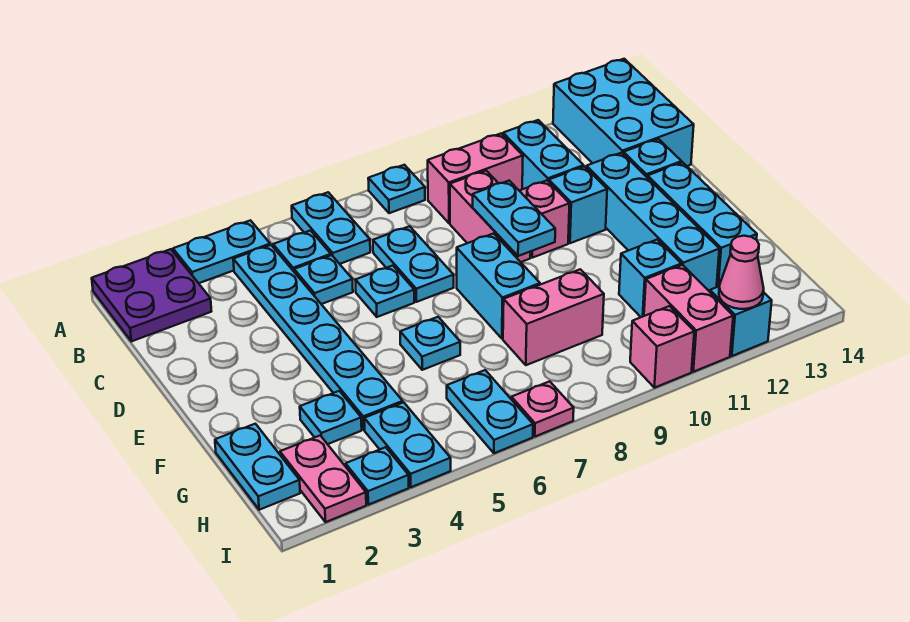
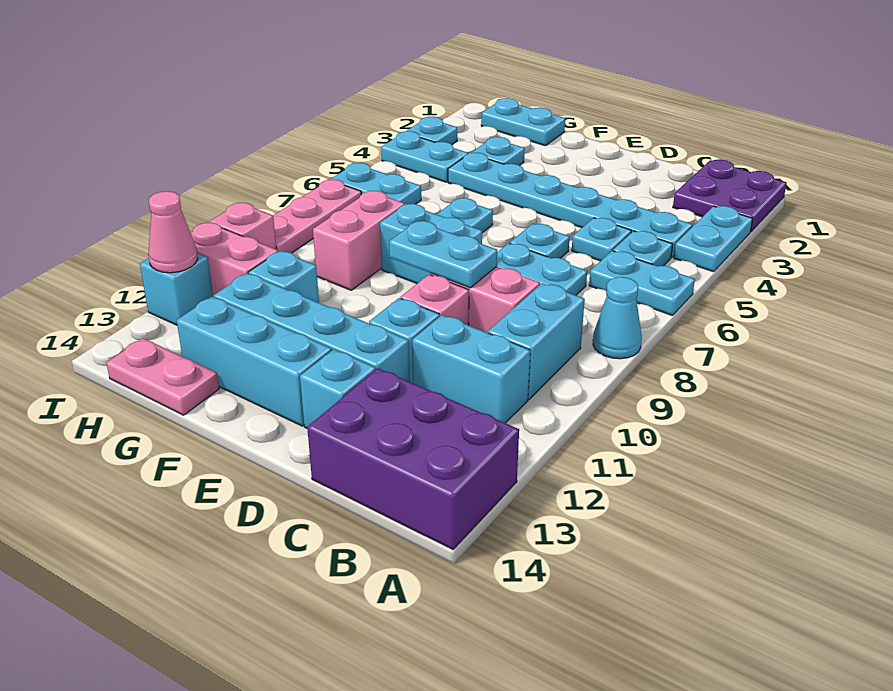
cyan plate A8 level 1 -> cyan cone A8 level 1
cyan brick A13:C14 level 1 -> purple brick A13:C14 level 1
pink brick B9:B10 level 1 -> cyan brick B9:B10 level 1
pink plate H2:I2 level 1 -> pink plate G14:H14 level 1
pink plate I7 level 1 -> pink plate I7:I9 level 1

